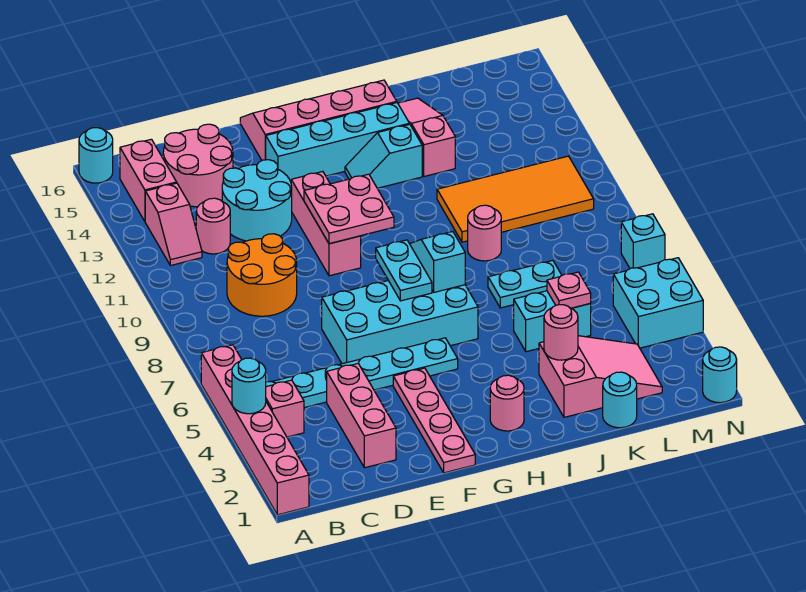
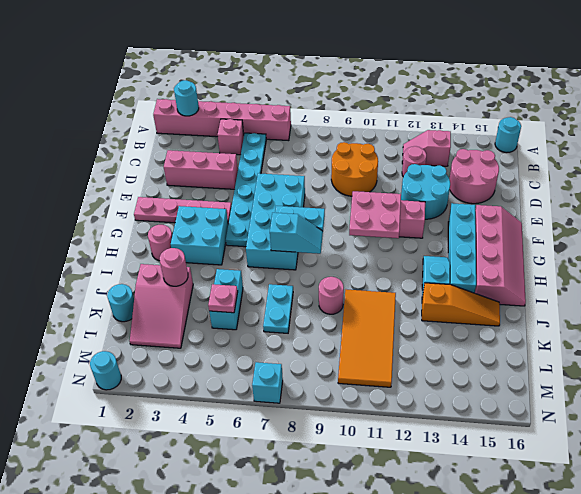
cyan round brick A4 level 2 -> cyan round brick A2 level 2
pink brick B14:B15 level 1 -> none
pink slope J13:J15 level 1 top 13 -> orange slope J13:J15 level 1 top 13
cyan brick M4:N5 level 1 -> cyan brick G3:H4 level 1

